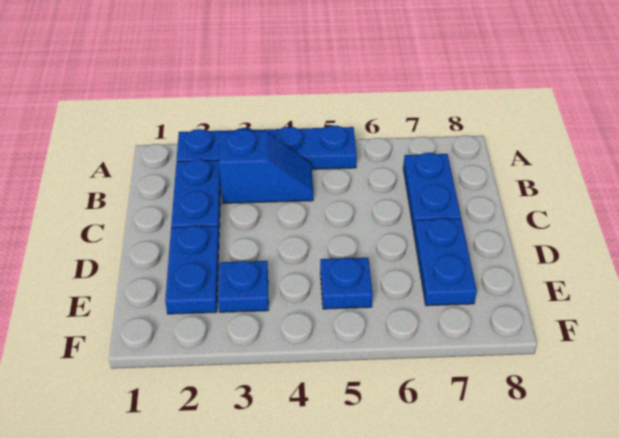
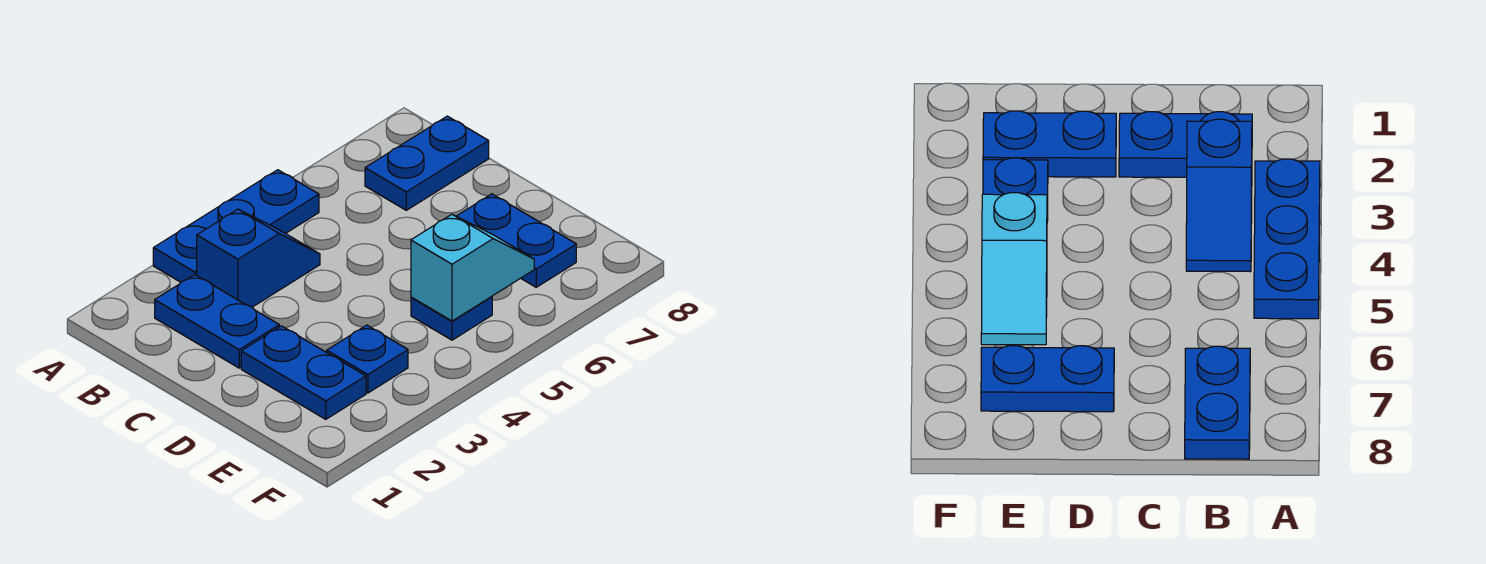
blue plate A2:A5 level 1 -> blue plate A3:A5 level 1
blue plate B7:C7 level 1 -> blue plate B7:B8 level 1
none -> cyan slope E5:E6 level 2 top 5

